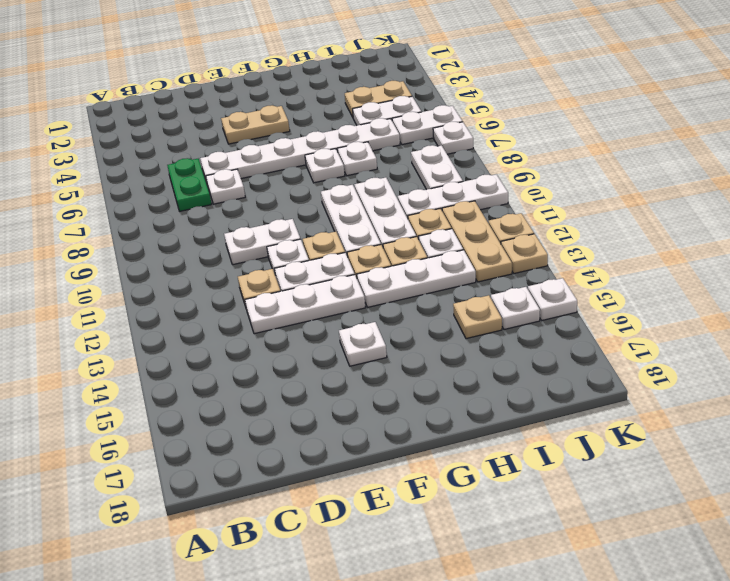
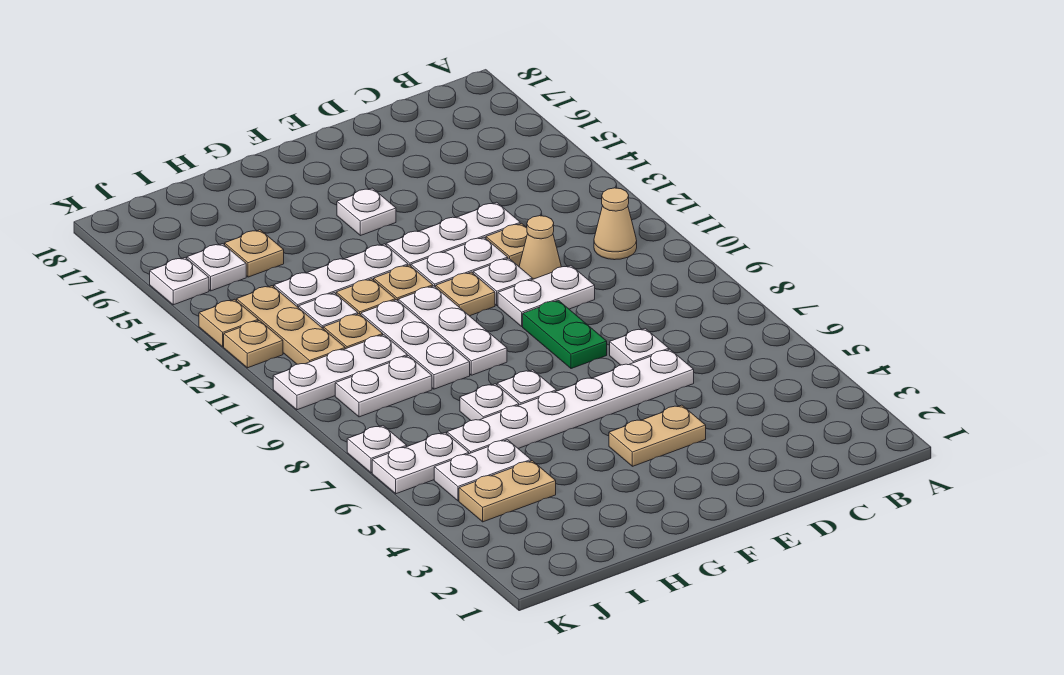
none -> tan cone B11 level 1
green plate C6:C7 level 1 -> green plate E8:E9 level 1
none -> tan cone D11 level 1
white plate J8:J9 level 1 -> white plate I9:J9 level 1

